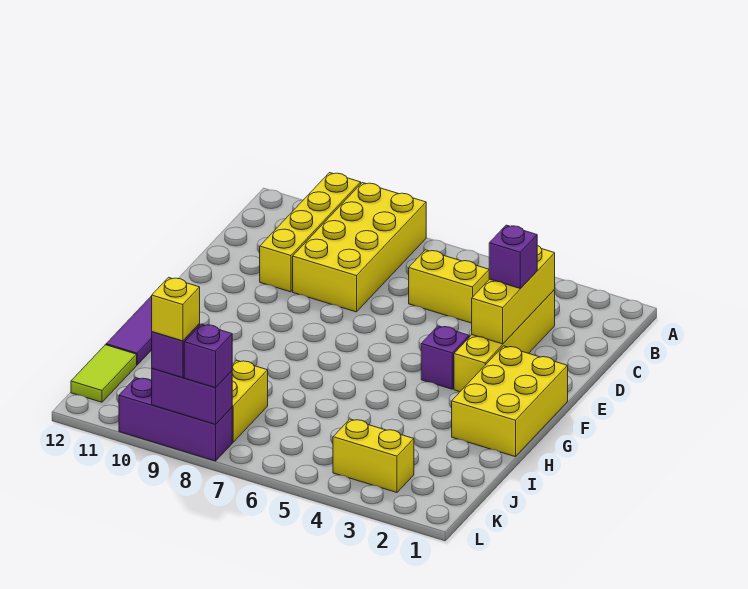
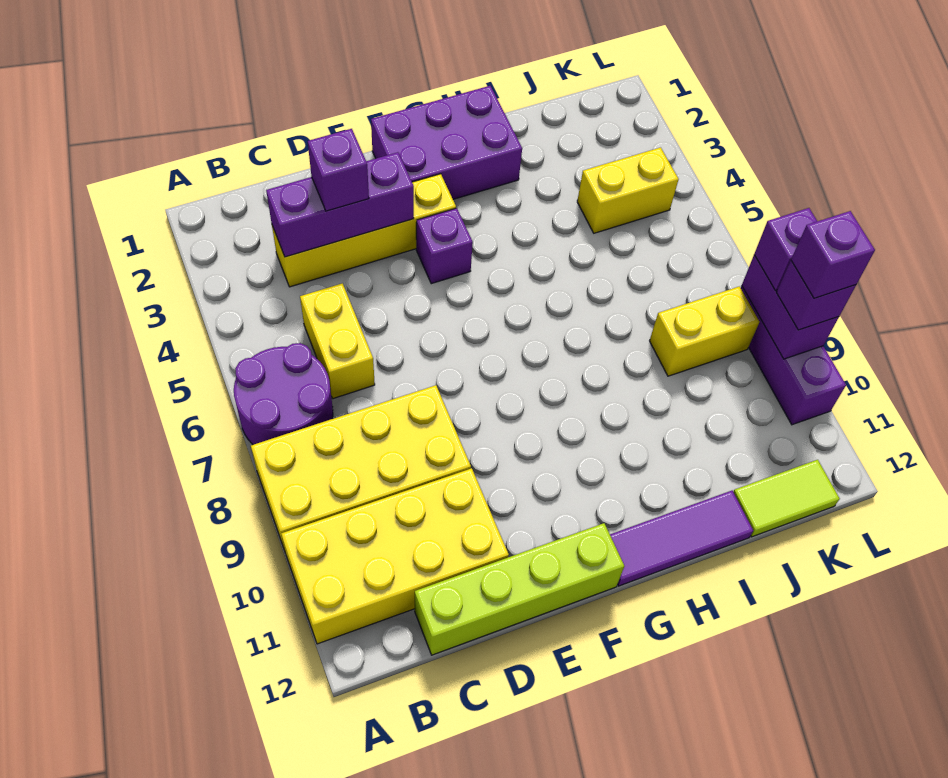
none -> purple round brick A6:B7 level 1
yellow brick A10:D10 level 1 -> yellow brick A10:D11 level 1
yellow brick C3:E3 level 2 -> purple brick C3:E3 level 2
none -> lime brick C12:F12 level 1
yellow brick F1:H2 level 1 -> purple brick F1:H2 level 1
yellow brick K3:K4 level 1 -> yellow brick J4:K4 level 1
yellow brick L9 level 4 -> purple brick L9 level 4

